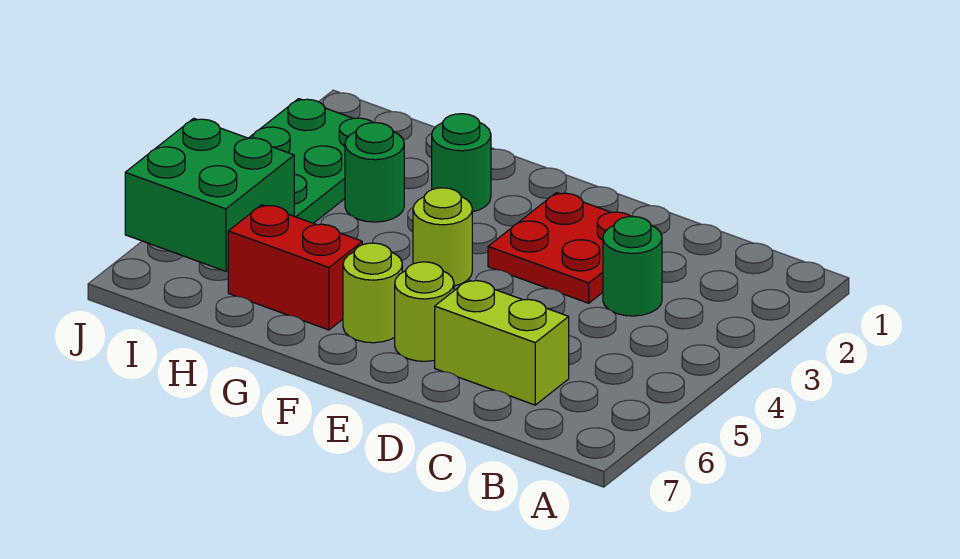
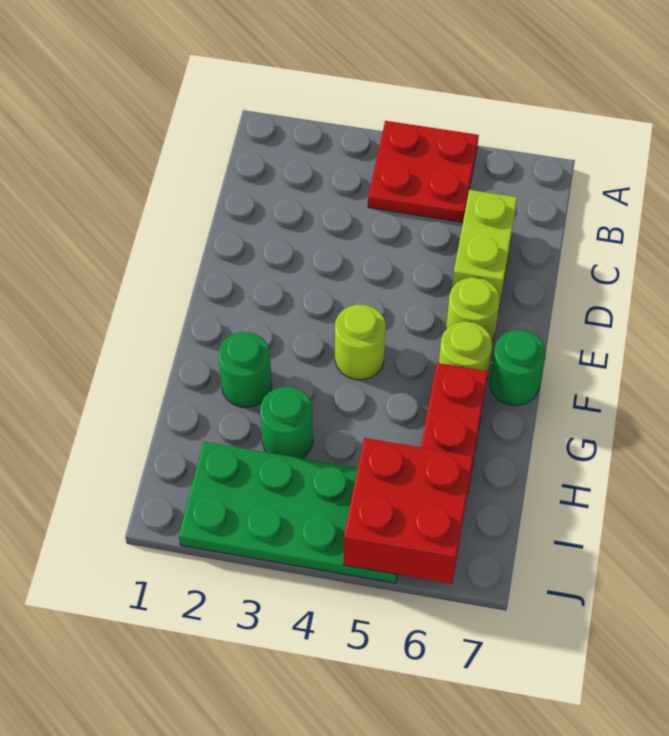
green round brick C3 level 1 -> green round brick F7 level 1
red plate D2:E3 level 1 -> red plate A4:B5 level 1
green brick I5:J6 level 2 -> red brick I5:J6 level 2

